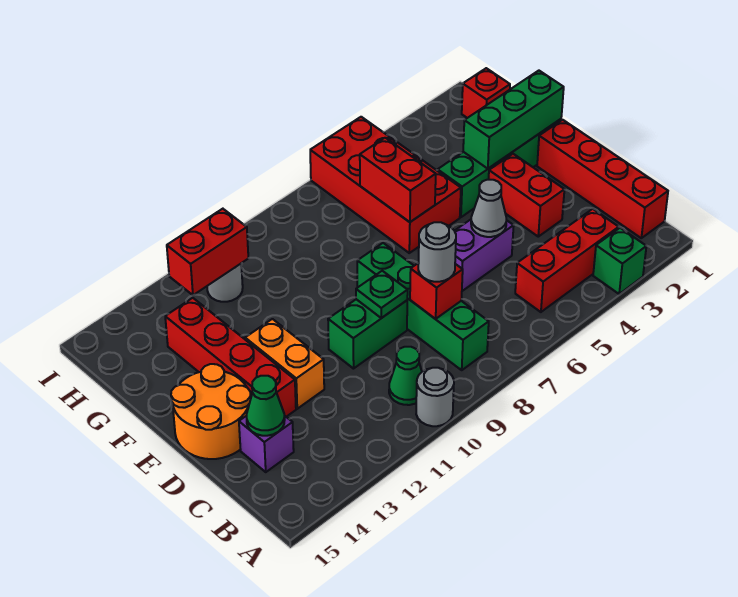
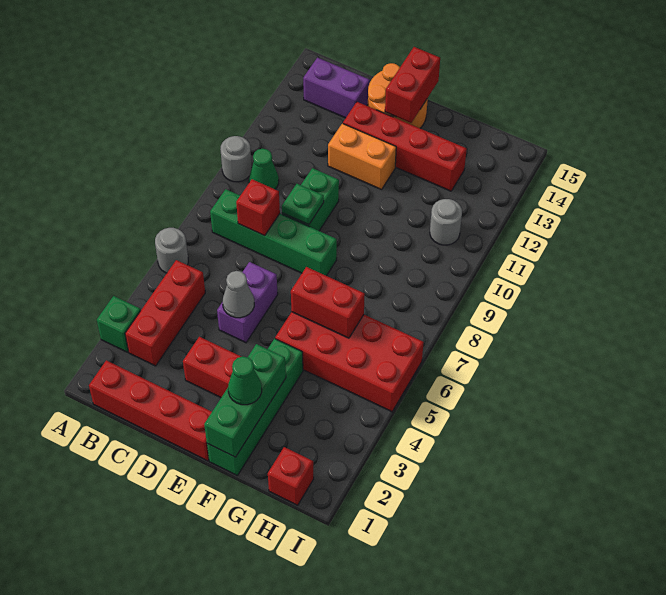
grey round brick C8 level 3 -> grey round brick A6 level 1
purple brick C14 level 1 -> purple brick B14:C14 level 1
green cone C14 level 2 -> green cone F2 level 3
red brick H11:H12 level 2 -> red brick E14:E15 level 2

